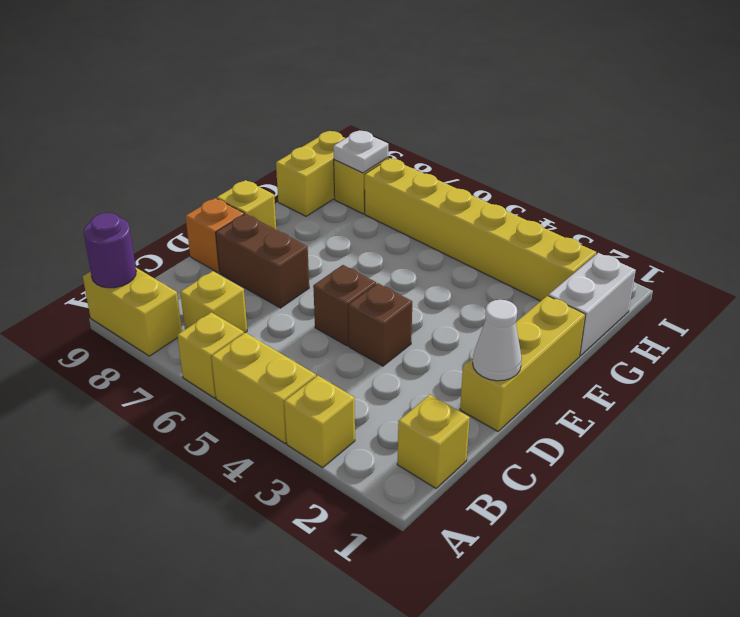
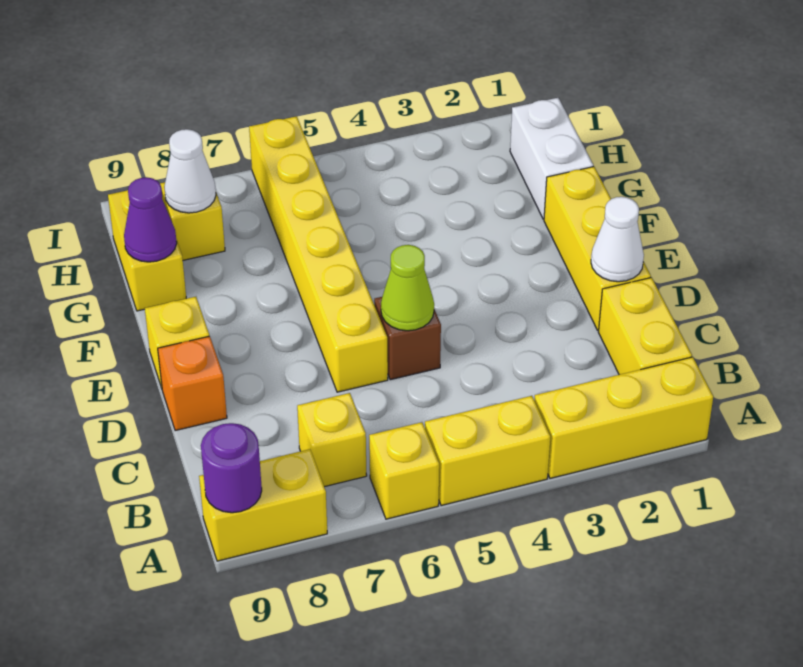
yellow brick A3 level 1 -> yellow brick A1:A3 level 1
yellow brick B1 level 1 -> yellow brick B1:C1 level 1
brown brick D4 level 1 -> none
none -> lime cone D5 level 2
brown brick D7:D8 level 1 -> none
none -> purple cone G9 level 2
yellow brick H2:H7 level 1 -> yellow brick D6:I6 level 1
white plate H8 level 2 -> white cone H8 level 2

